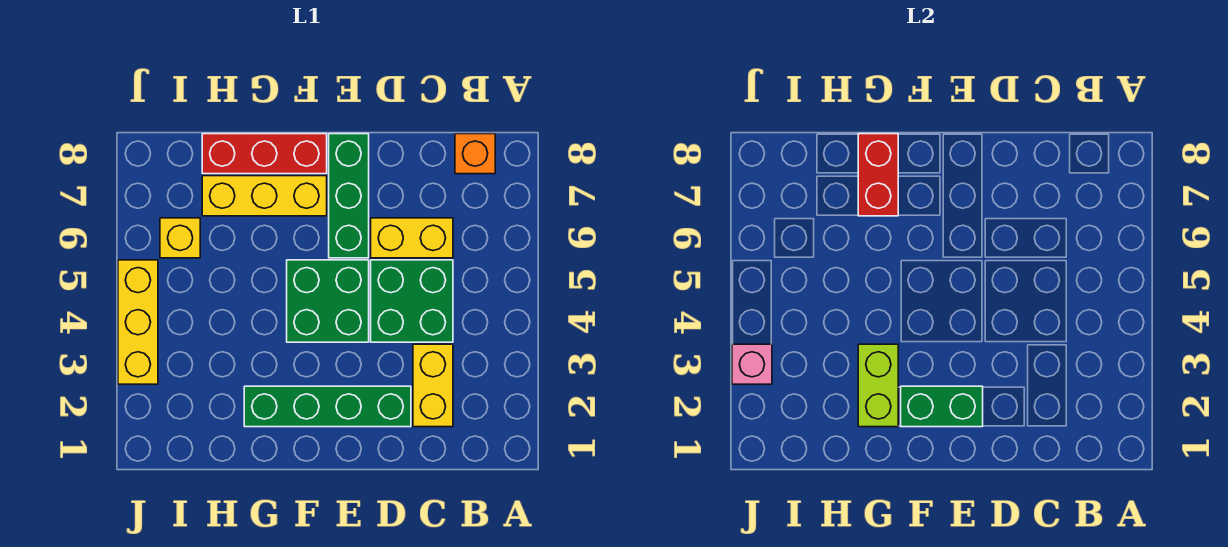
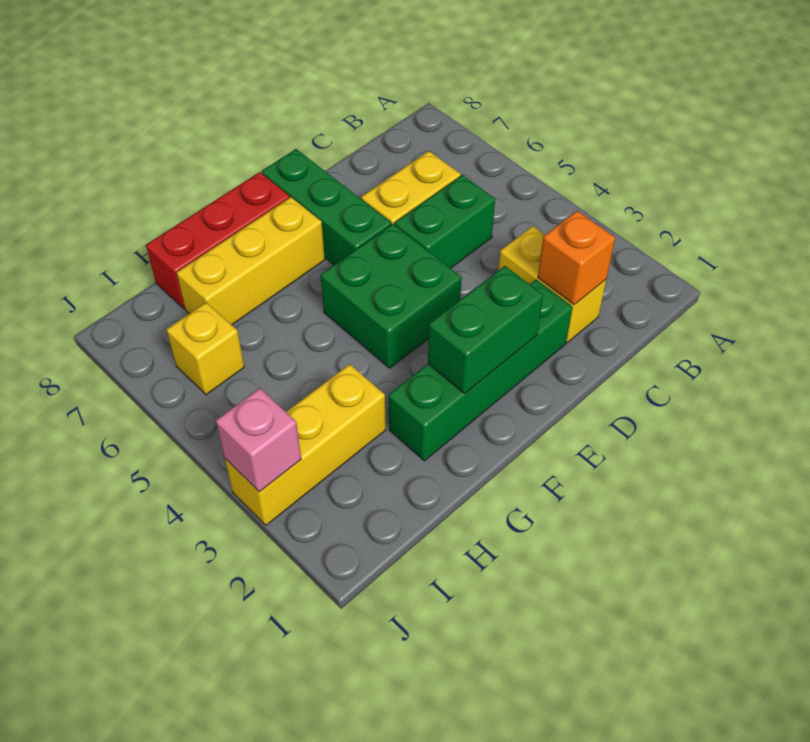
orange brick B8 level 1 -> orange brick C2 level 2
green brick C4:D5 level 1 -> green brick C5:D5 level 1
lime brick G2:G3 level 2 -> none
red brick G7:G8 level 2 -> none
yellow brick J3:J5 level 1 -> yellow brick H3:J3 level 1

